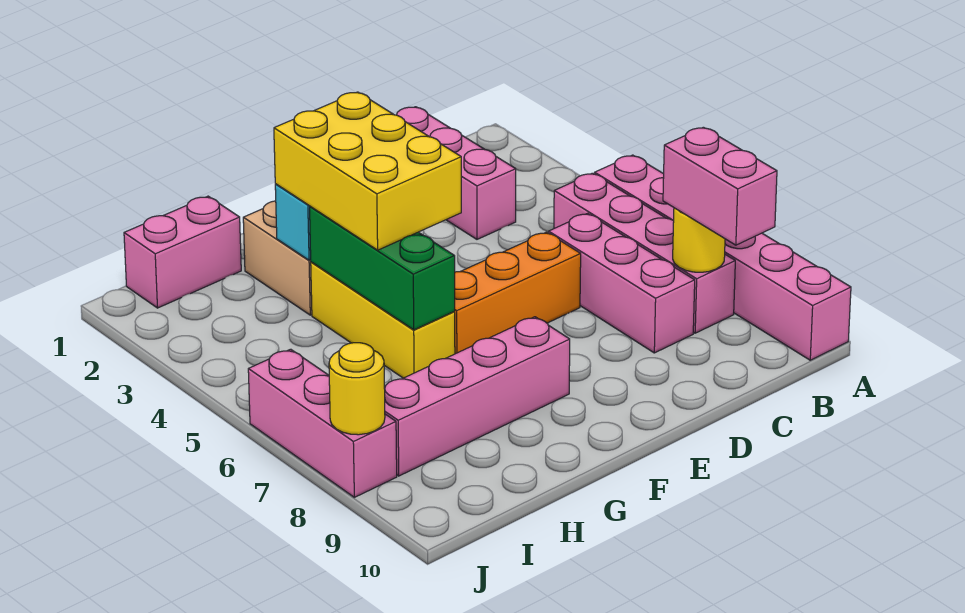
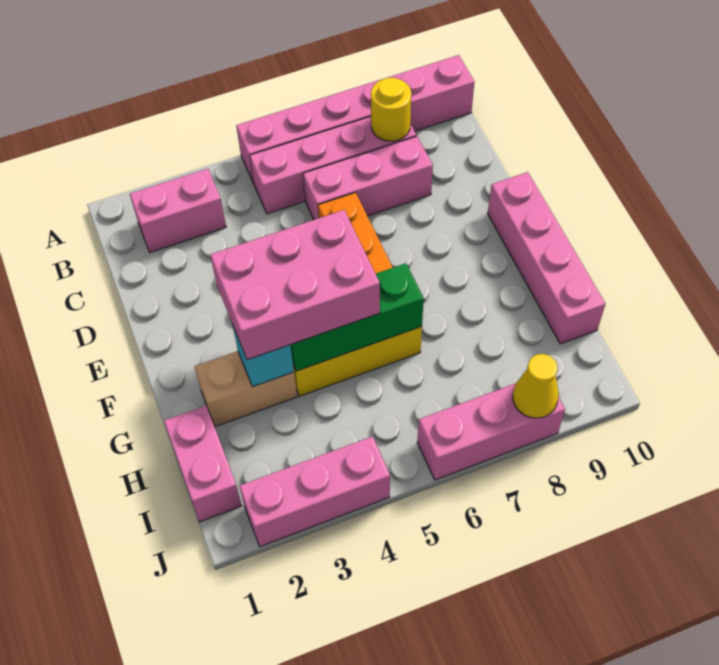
pink brick B8:B9 level 3 -> pink brick B2:B3 level 1
pink brick C1:C3 level 1 -> pink brick J2:J4 level 1
yellow brick F3:G5 level 3 -> pink brick F3:G5 level 3
pink brick F8:I8 level 1 -> pink brick E10:H10 level 1
yellow round brick J8 level 2 -> yellow cone J8 level 2

